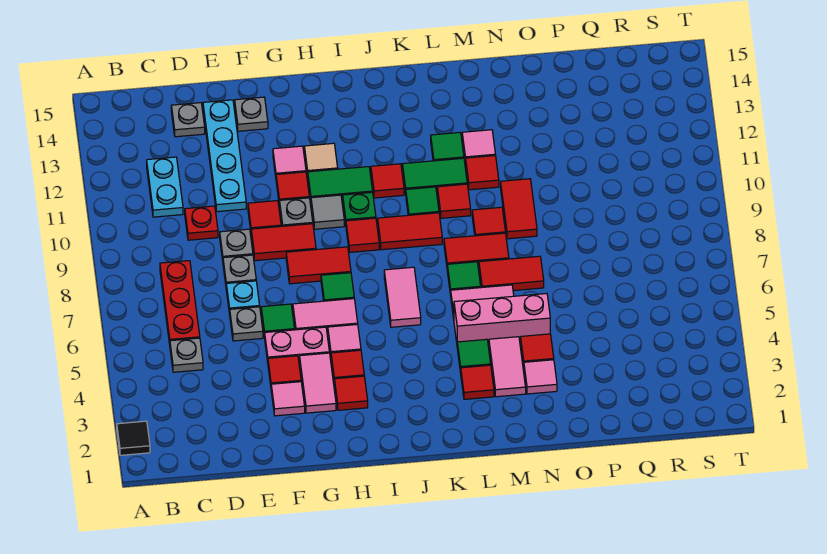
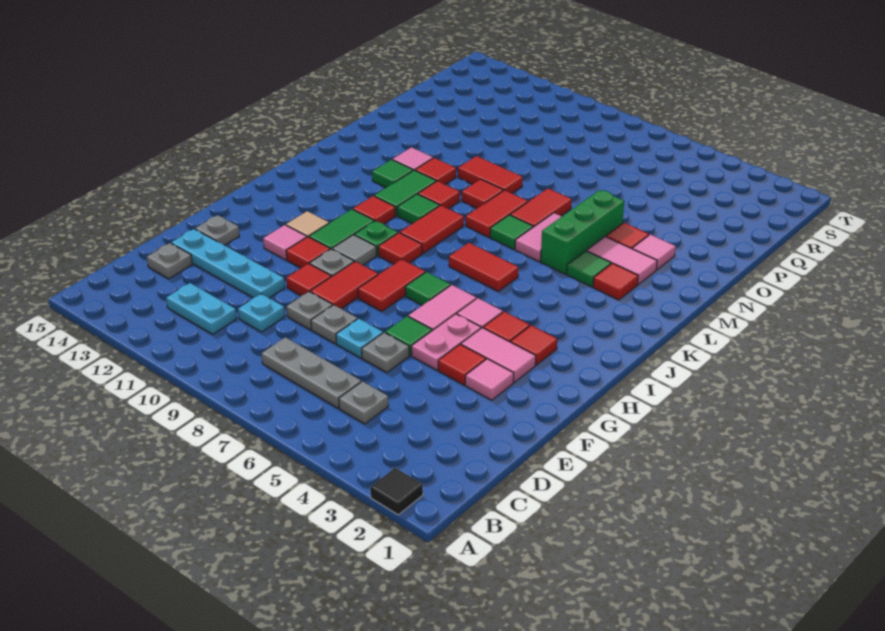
red plate C6:C8 level 1 -> grey plate C6:C8 level 1
red plate D10 level 1 -> cyan plate D10 level 1
pink tile J6:J7 level 1 -> red tile J6:J7 level 1
pink brick L5:N5 level 1 -> green brick L5:N5 level 1

